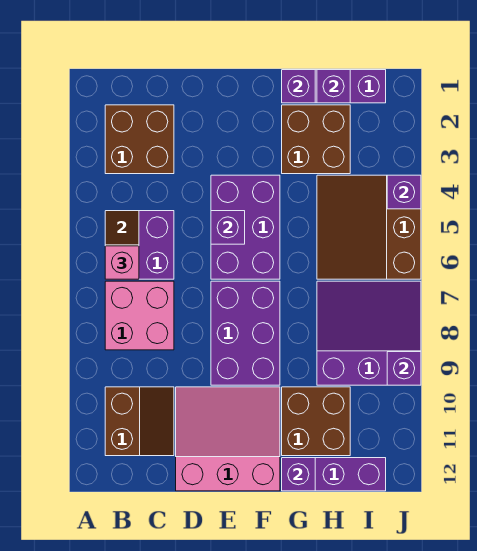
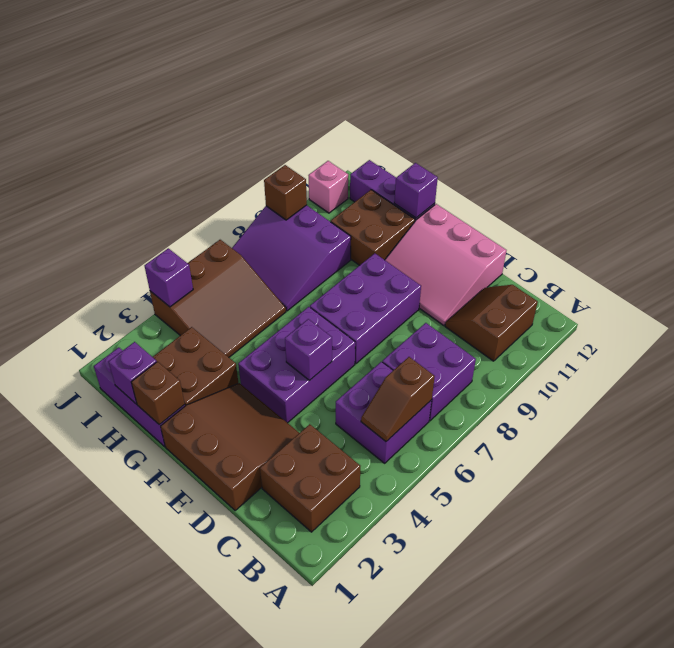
pink brick B6 level 3 -> pink brick J11 level 1
pink brick B7:C8 level 1 -> purple brick B7:C8 level 1
none -> brown slope D1:F3 level 1 top 1
purple brick G1 level 2 -> brown brick G1 level 2
purple brick J9 level 2 -> brown brick J9 level 2

